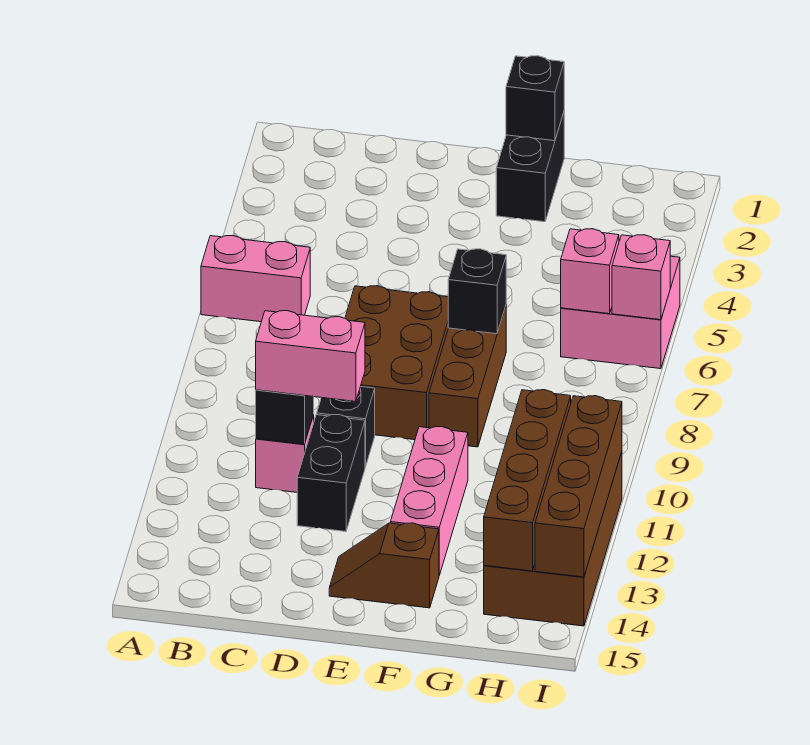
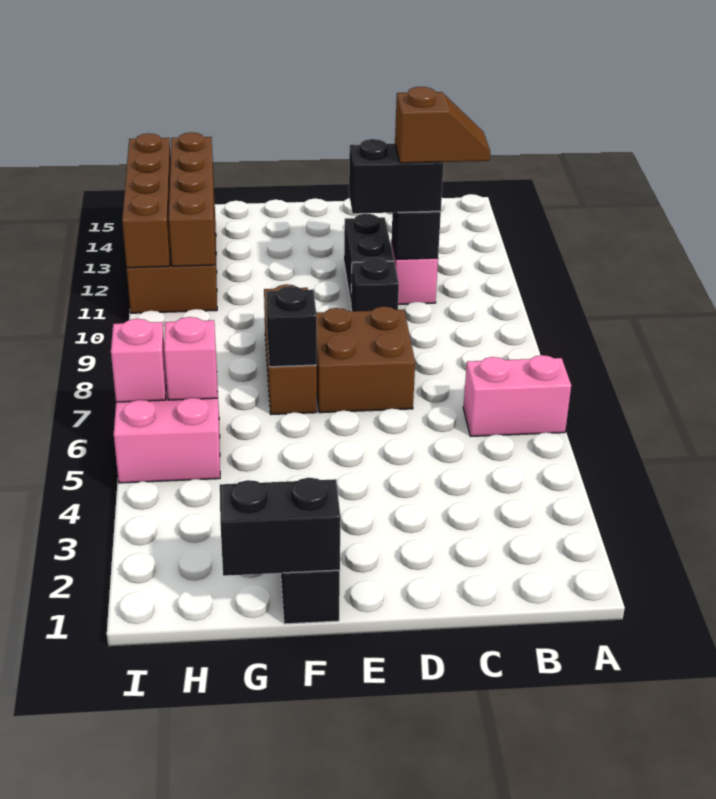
pink brick C11:D11 level 3 -> black brick C11:D11 level 3
brown brick D7:E9 level 1 -> brown brick D7:E8 level 1
brown slope E14:F14 level 1 top F -> brown slope B11:C11 level 4 top C
black brick F1 level 2 -> black brick F1:G1 level 2
pink brick F11:F13 level 1 -> none

